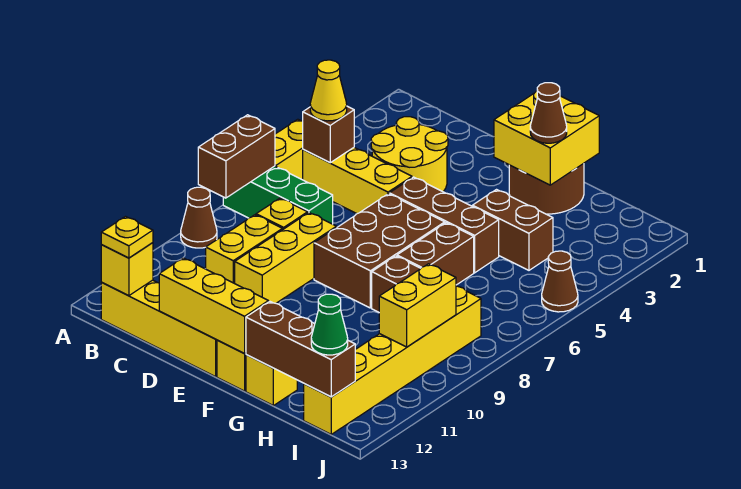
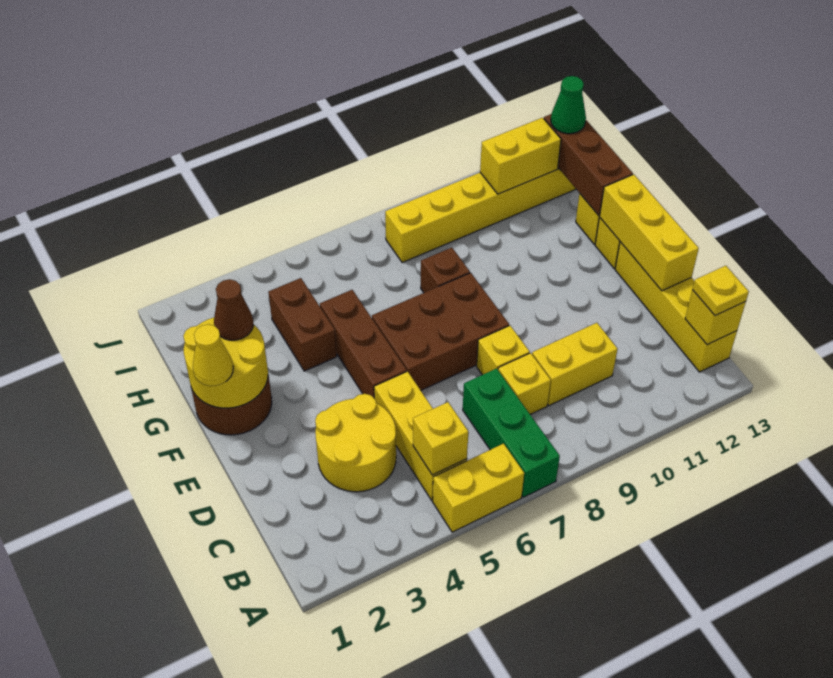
brown brick A7:A8 level 2 -> none
brown cone A9 level 1 -> none
brown brick B5 level 2 -> yellow brick B5 level 2
yellow cone B5 level 3 -> yellow cone F1 level 3
yellow brick D8:D10 level 1 -> yellow brick D8 level 1
yellow brick F1:G2 level 2 -> yellow round brick F1:G2 level 2
brown brick G6:G7 level 1 -> none
yellow brick I9:I10 level 2 -> yellow brick I11:I12 level 2
brown cone J5 level 1 -> none

